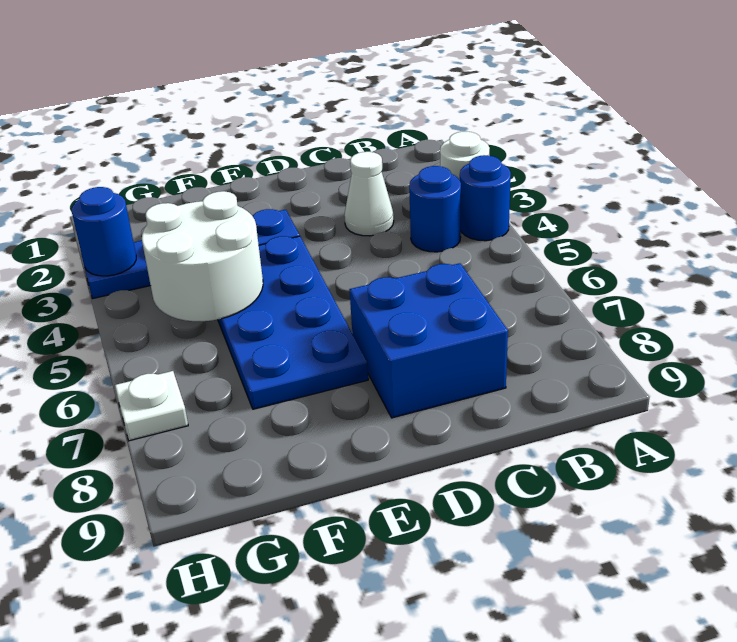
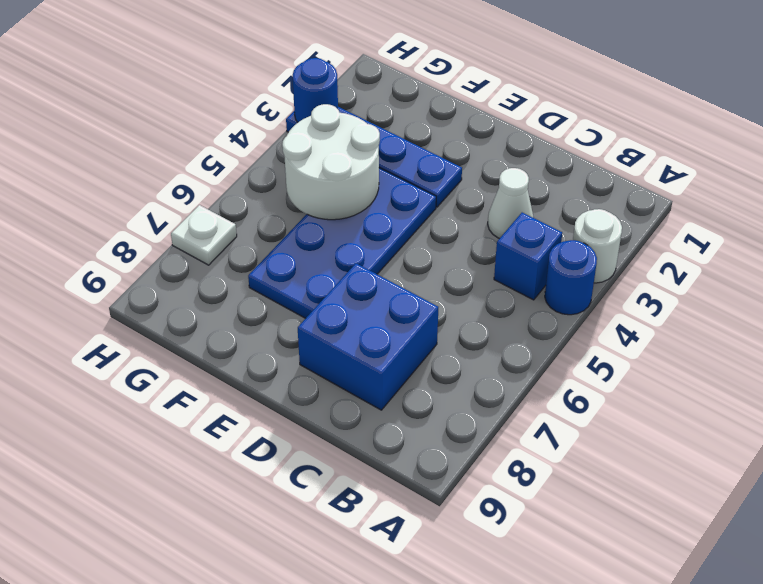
blue round brick B4 level 1 -> blue brick B4 level 1

